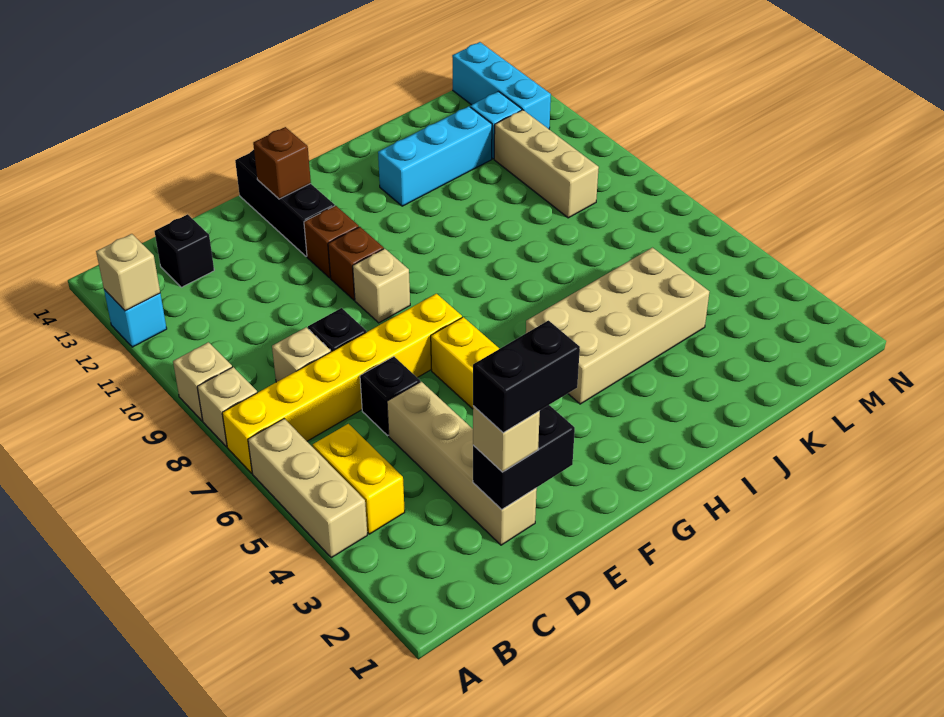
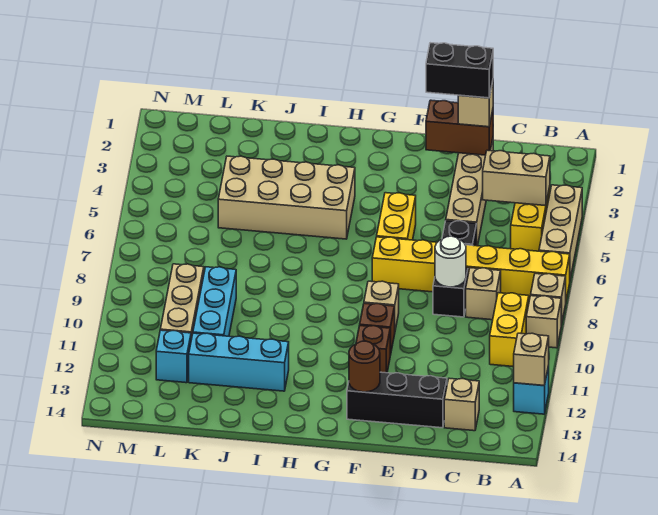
none -> tan brick B4:C4 level 2
none -> yellow brick B9:B10 level 1
black brick C13 level 1 -> tan brick C13 level 1
black brick D2:E2 level 2 -> brown brick D2:E2 level 2
none -> white round brick D8 level 2
black brick F12:F14 level 1 -> black brick D13:F13 level 1
brown brick F13 level 2 -> brown round brick F13 level 2
cyan brick M12:M14 level 1 -> cyan brick K9:K11 level 1

